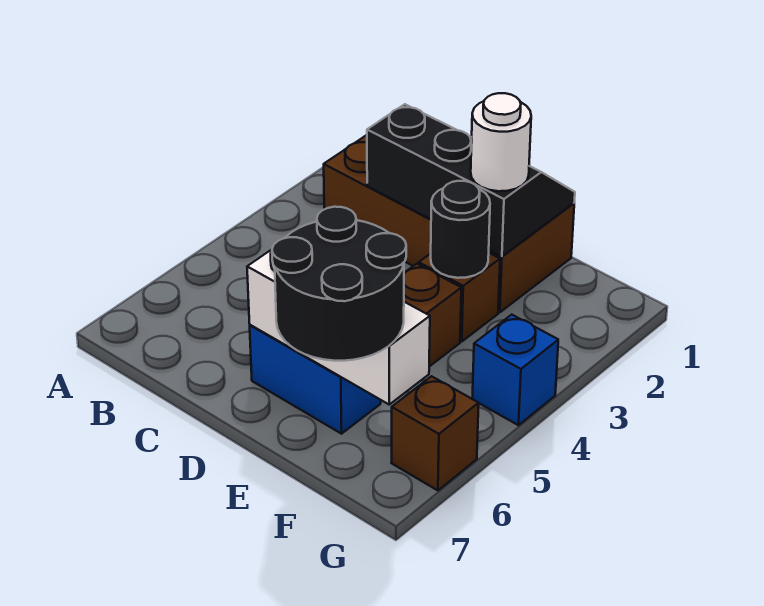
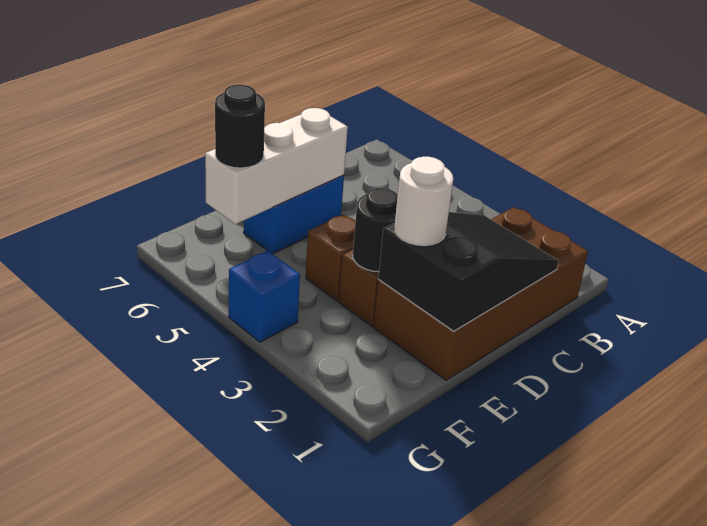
black slope C1:E2 level 2 top 2 -> black slope C1:E2 level 2 top E
black round brick E6:F7 level 3 -> black round brick F6 level 3
brown brick G6 level 1 -> none

